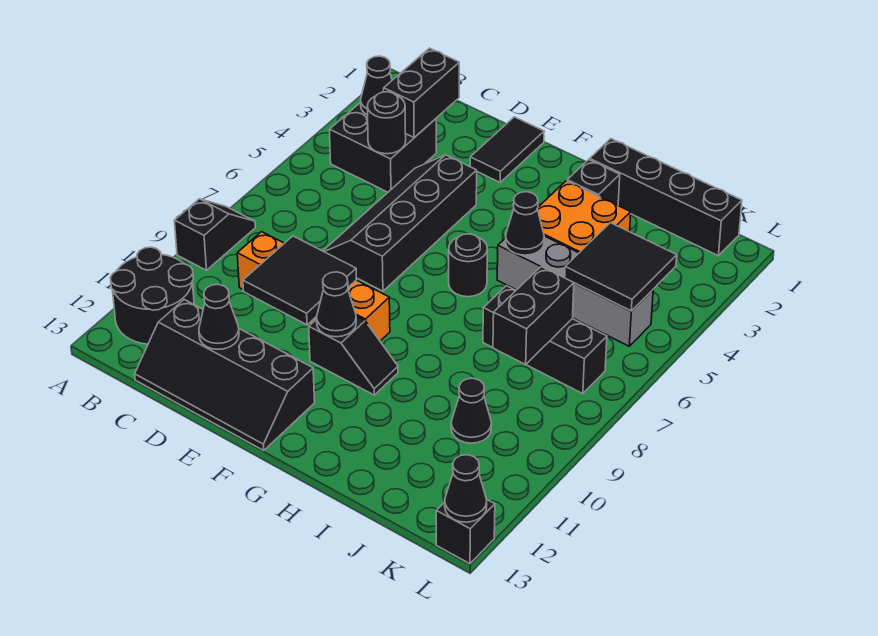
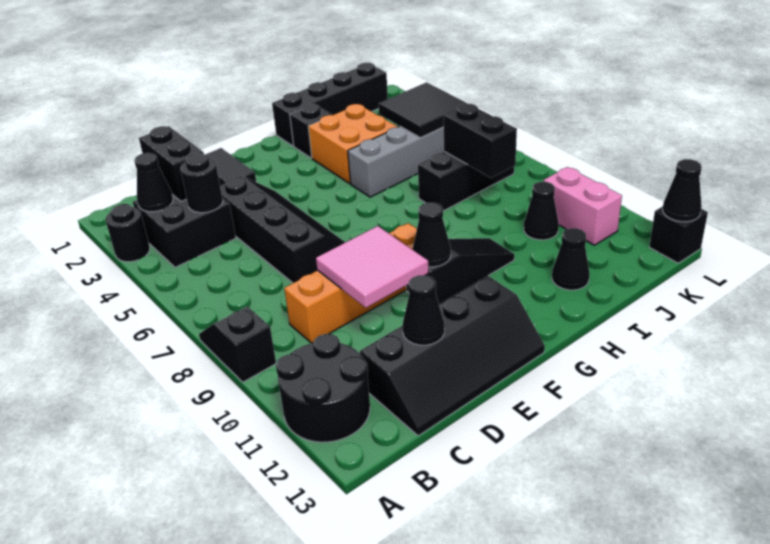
black slope D4:E7 level 1 top E -> black slope D4:E7 level 1 top D
black tile D9:E10 level 2 -> pink tile D9:E10 level 2
black slope F10:G10 level 1 top F -> black slope F10:H10 level 1 top F
black round brick G6 level 1 -> black round brick A3 level 1
black cone H5 level 2 -> black cone I12 level 1
none -> pink brick K10:K11 level 1

